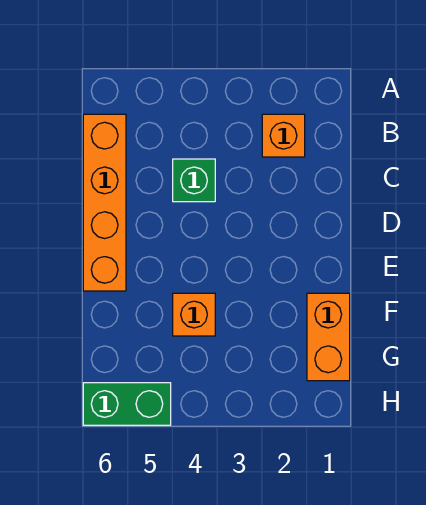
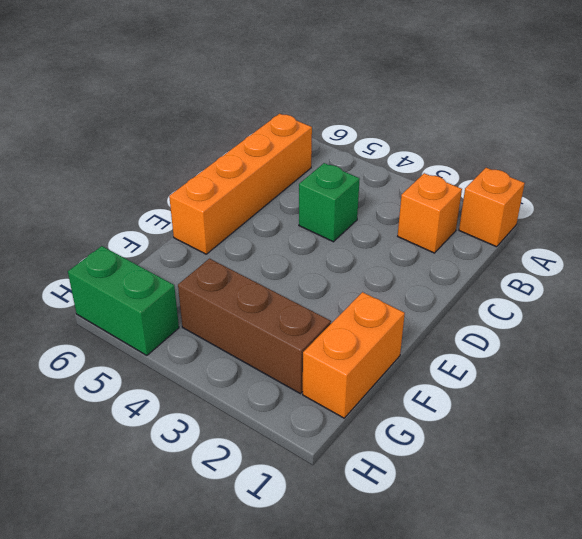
orange brick F4 level 1 -> orange brick A1 level 1
none -> brown brick G2:G4 level 1

